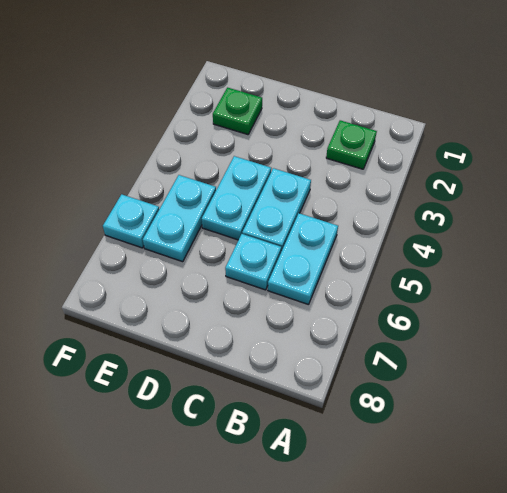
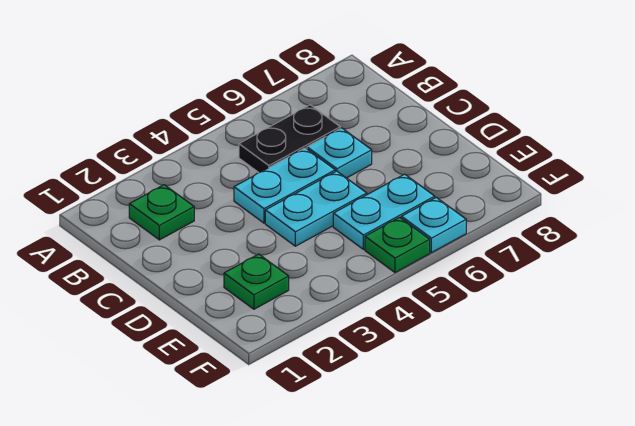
cyan plate B5:B6 level 1 -> black plate B5:B6 level 1
none -> green plate F5 level 1

